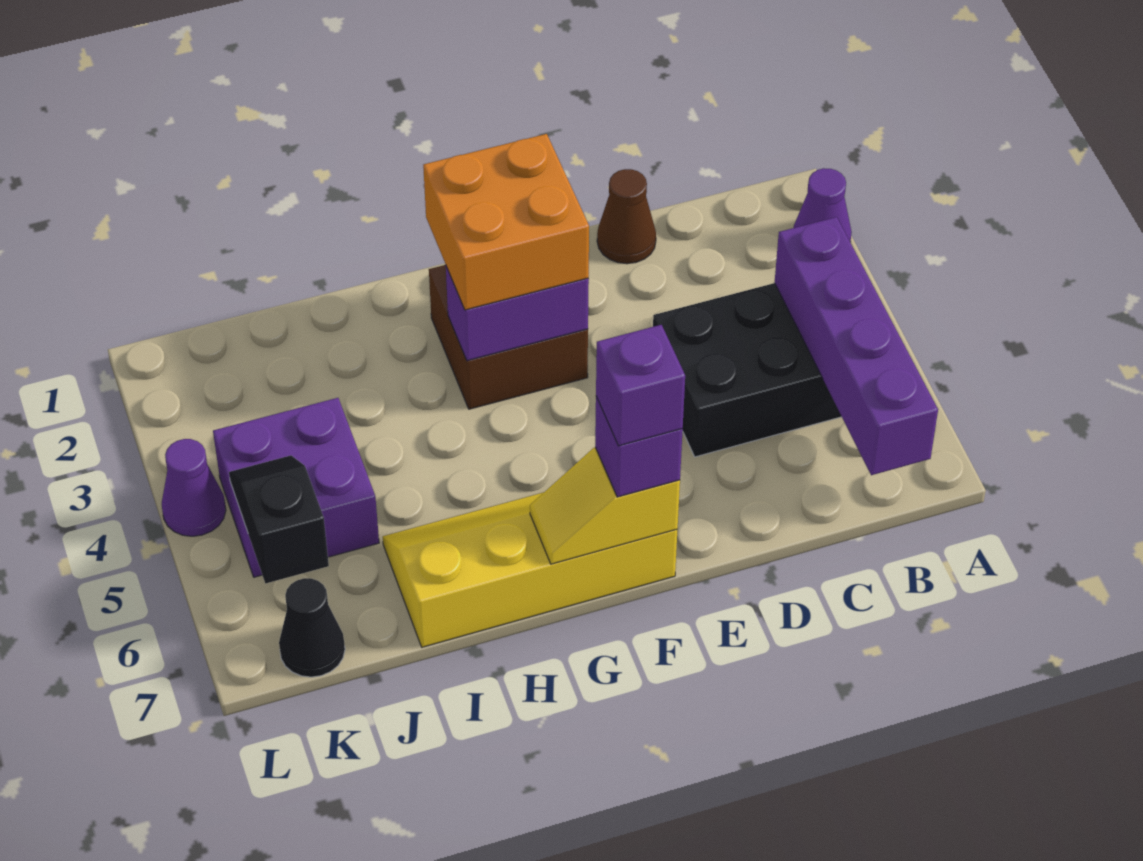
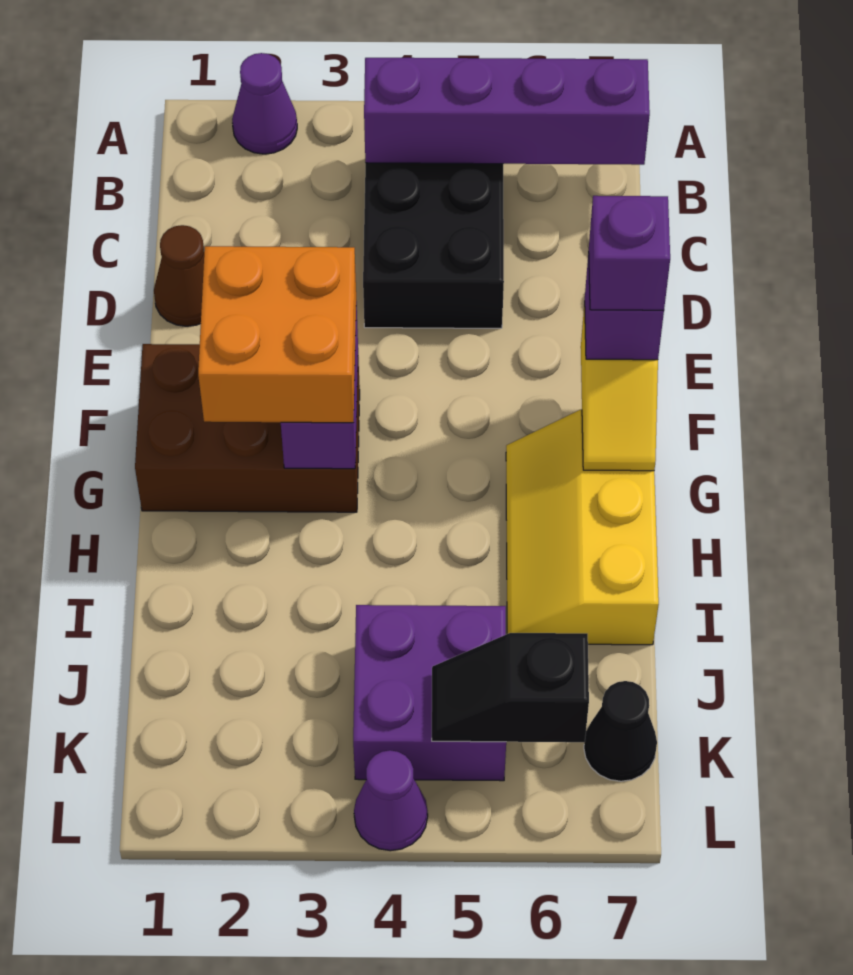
brown brick F2:G3 level 1 -> brown brick F1:G3 level 1
yellow slope F6:I7 level 1 top 7 -> yellow slope G6:I7 level 1 top 7

